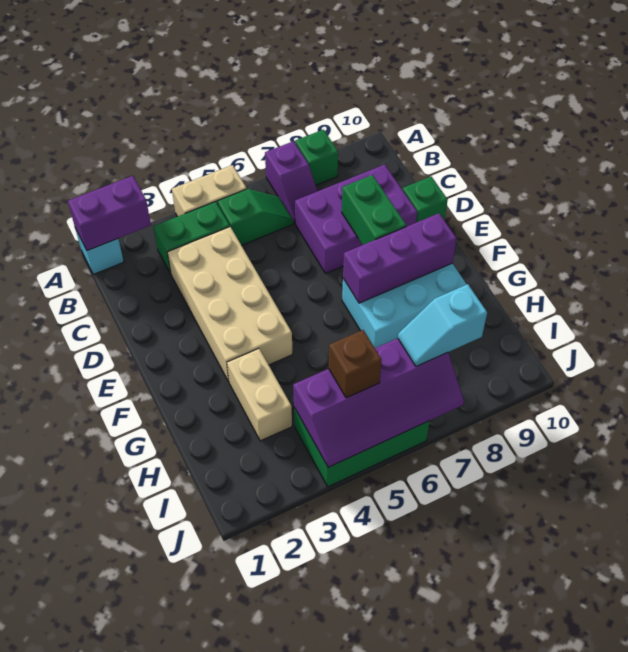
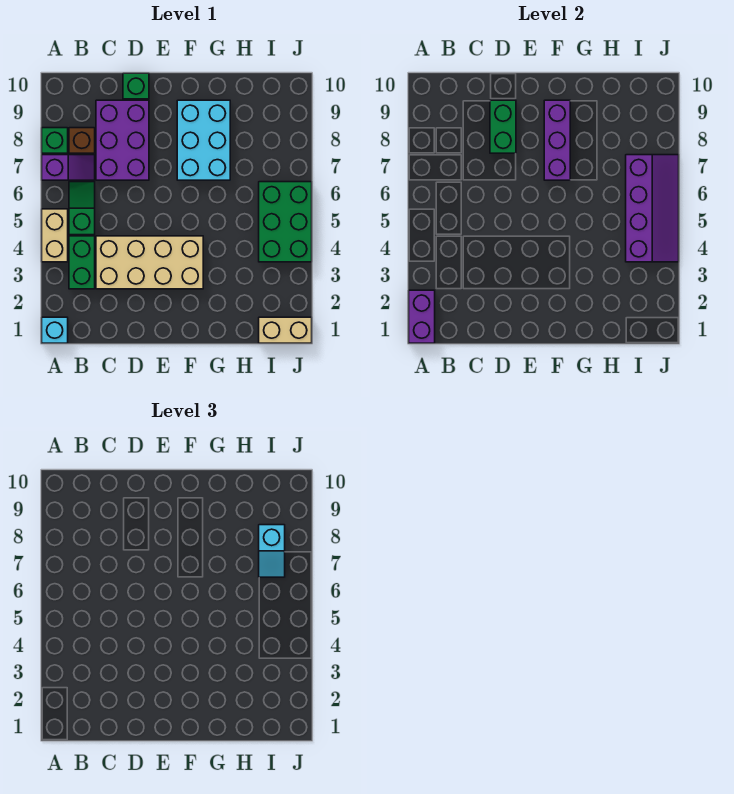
green brick D8:E8 level 2 -> green brick D8:D9 level 2
tan brick G3:H3 level 1 -> tan brick I1:J1 level 1
brown brick I5 level 3 -> brown brick B8 level 1

